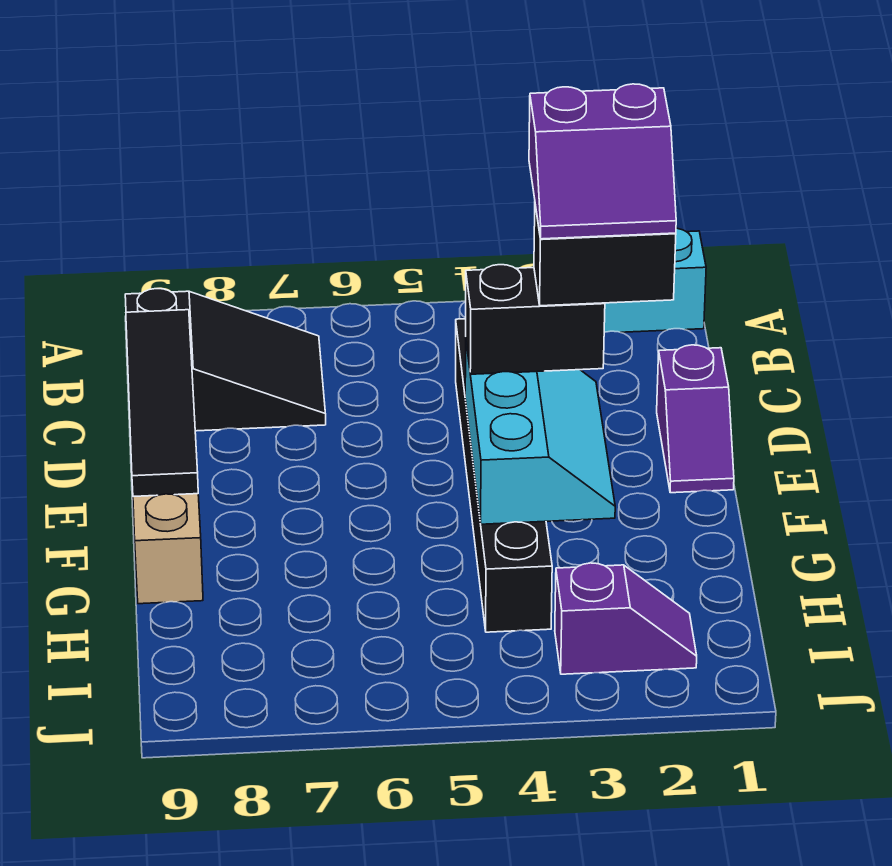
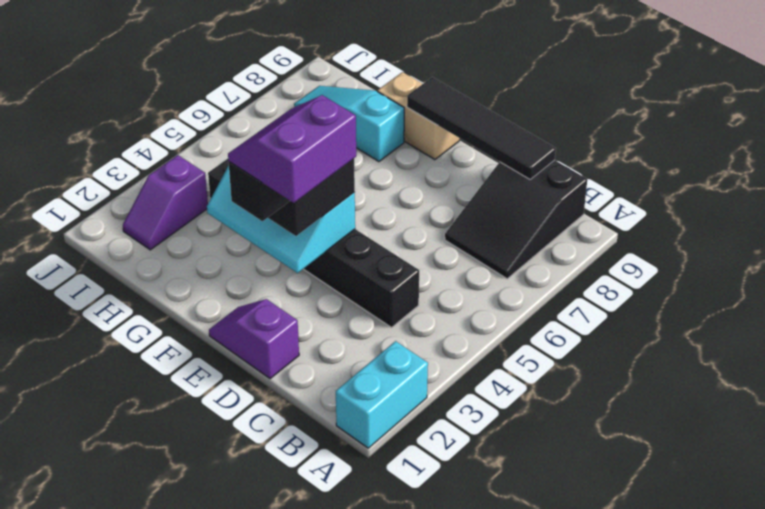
none -> cyan slope G8:I8 level 1 top G

